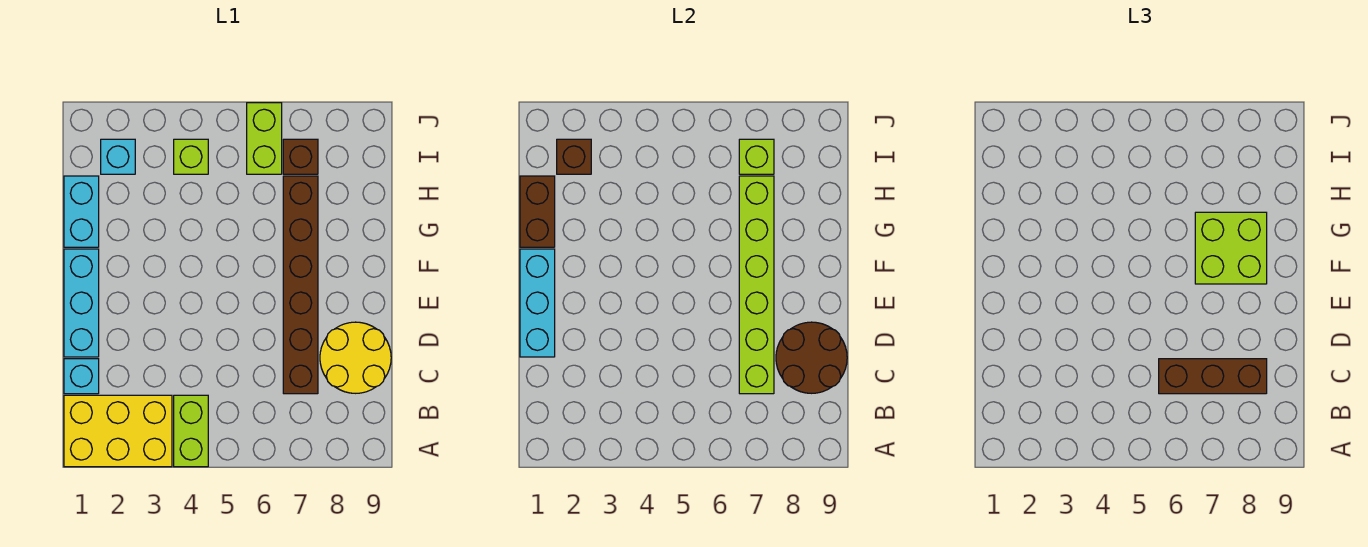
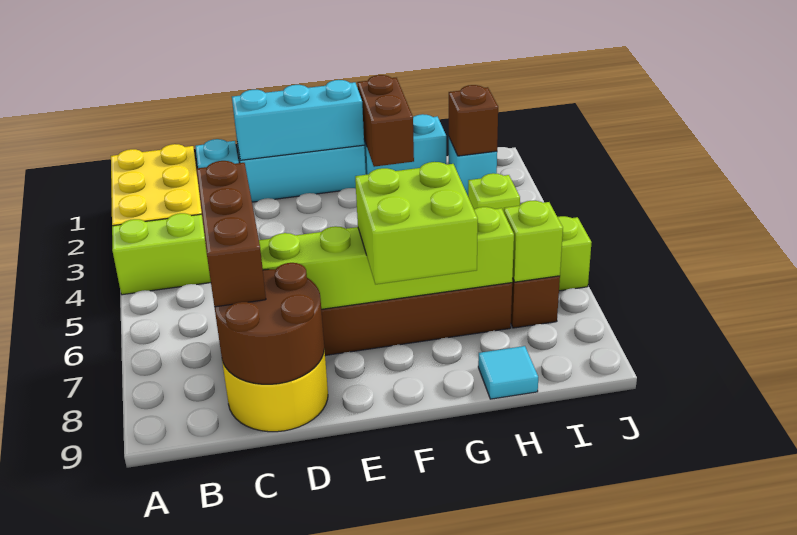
brown brick G1:H1 level 2 -> brown brick G1:G2 level 2
none -> cyan tile H9 level 1

